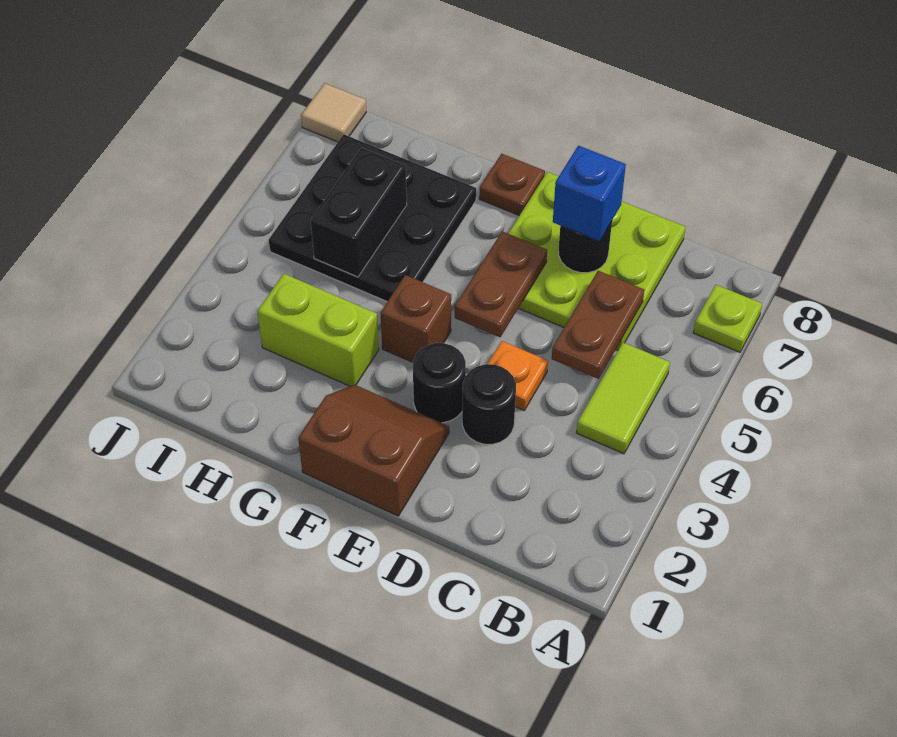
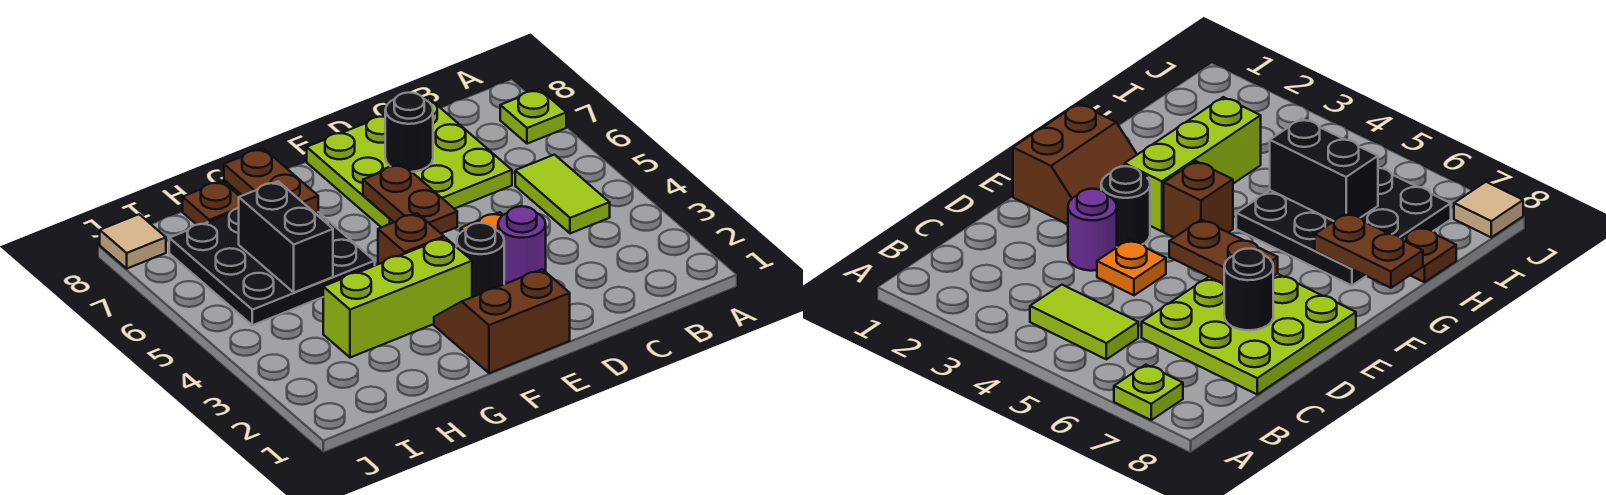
brown plate C5:C6 level 2 -> brown plate G7:G8 level 2
black round brick D3 level 1 -> purple round brick D3 level 1
blue brick D7 level 3 -> none
brown plate F8 level 1 -> brown plate H8 level 1
lime brick G3:H3 level 1 -> lime brick F3:H3 level 1

